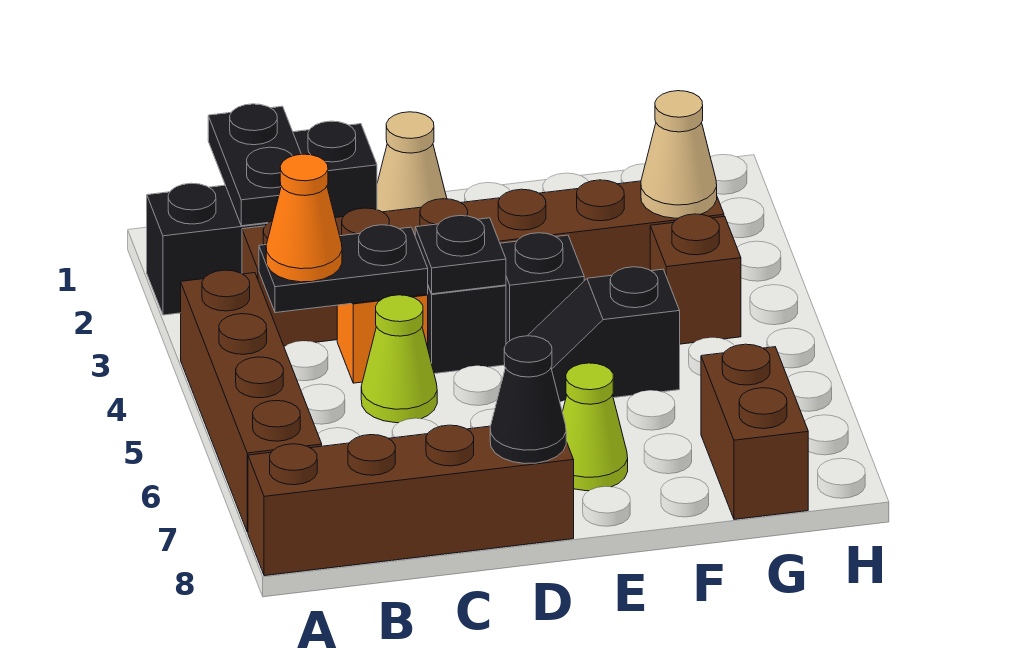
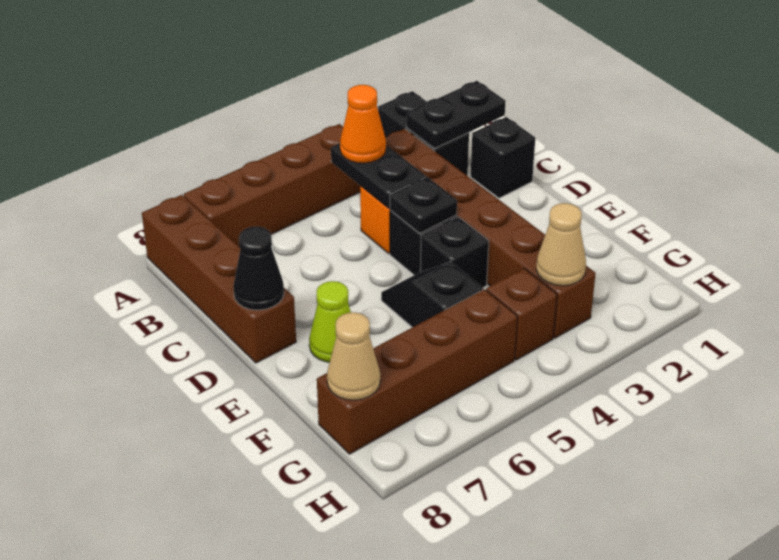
lime cone C5 level 1 -> none
tan cone D1 level 1 -> tan cone G8 level 2
brown brick G7:G8 level 1 -> brown brick G5:G8 level 1

